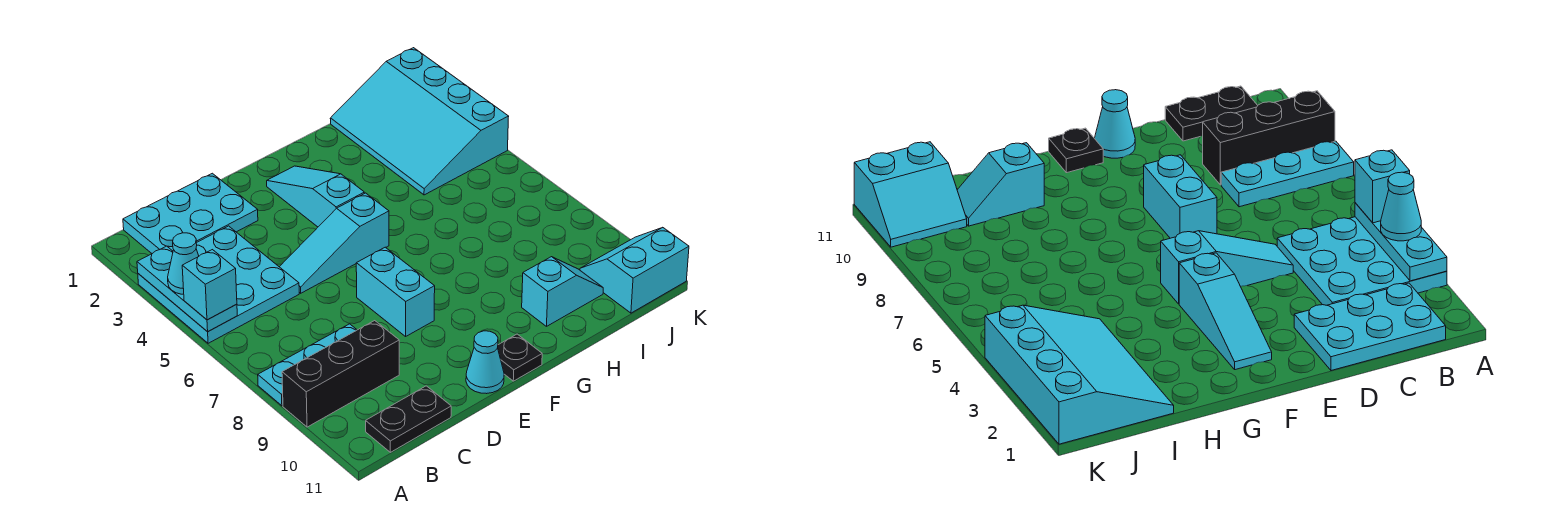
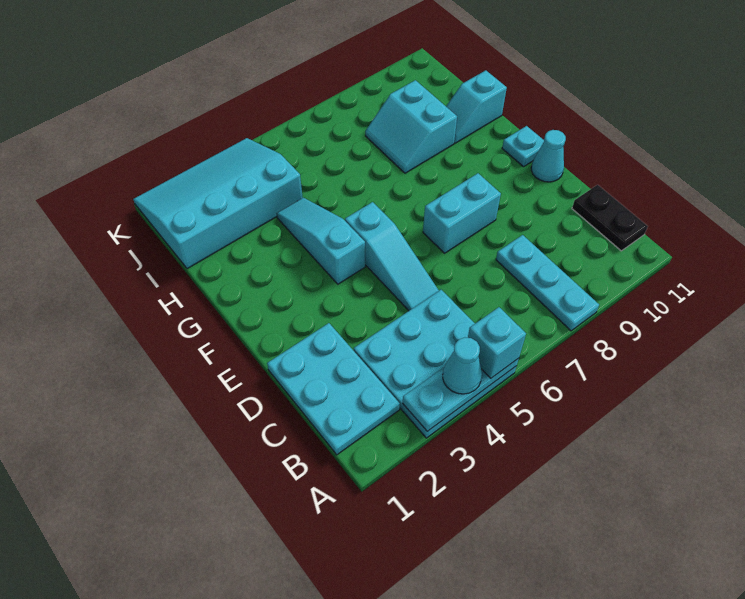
black brick A9:C9 level 1 -> none
cyan slope F2:F4 level 1 top 4 -> cyan slope F4:H4 level 1 top F
black plate F11 level 1 -> cyan plate F11 level 1
cyan slope H10:I10 level 1 top H -> cyan slope H10:H11 level 1 top 11
cyan slope I1:K4 level 1 top K -> cyan slope I1:K4 level 1 top I
cyan slope J10:K11 level 1 top 11 -> cyan slope H8:I9 level 1 top 9

